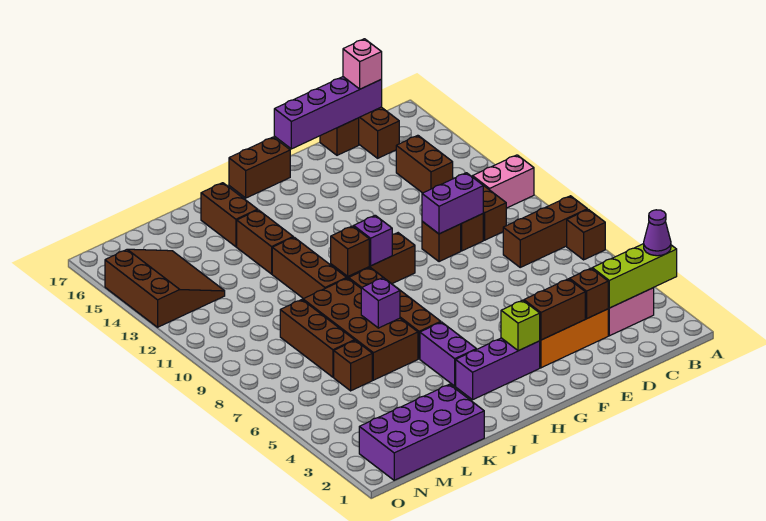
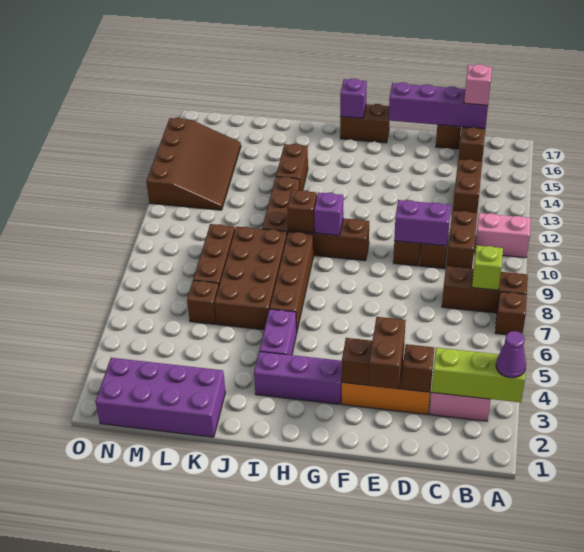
lime brick G3 level 2 -> lime brick B8 level 2
purple brick J7 level 2 -> purple brick H17 level 2
brown brick J15:J16 level 1 -> brown brick E2:E3 level 3
brown slope M13:O15 level 1 top O -> brown slope M12:O15 level 1 top O

